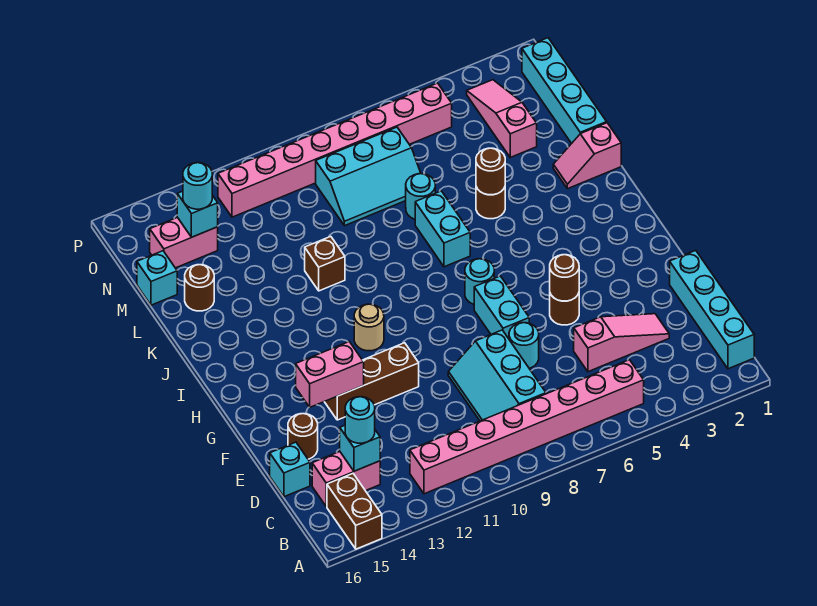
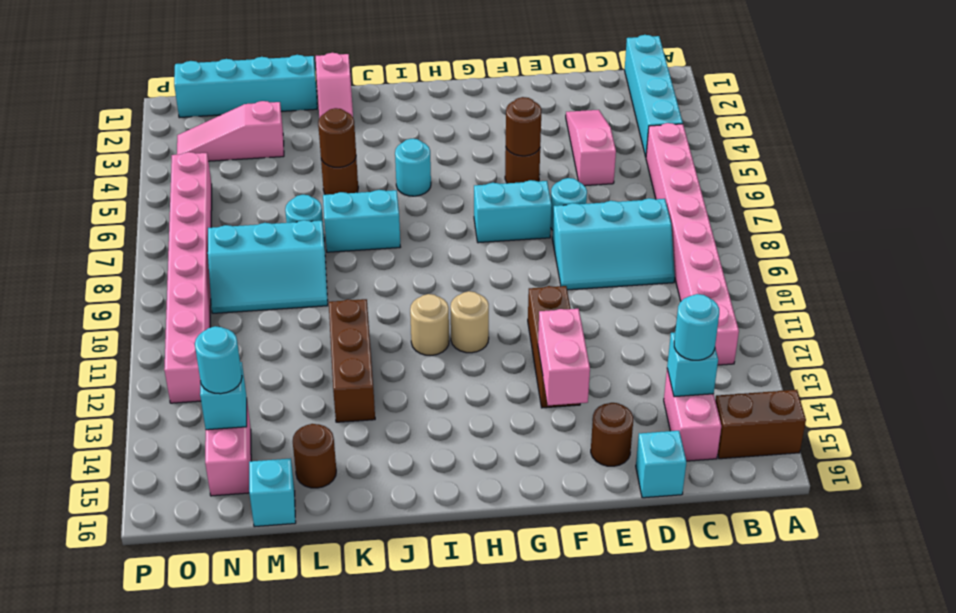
cyan brick B1:E1 level 1 -> cyan brick B1:B4 level 1
cyan round brick H7 level 1 -> cyan round brick I5 level 1
none -> tan round brick I11 level 1
brown brick K11 level 1 -> brown brick K11:K13 level 1
cyan slope M7:N9 level 1 top N -> cyan slope L8:N9 level 1 top 8

